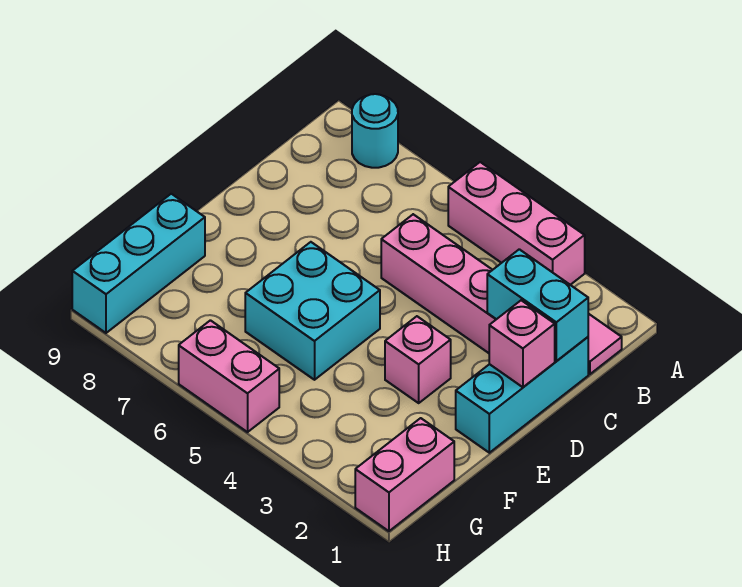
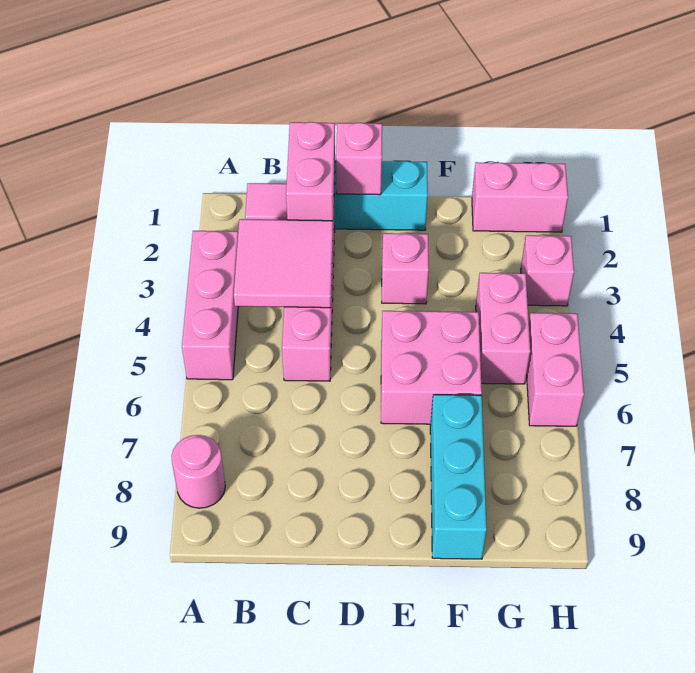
cyan round brick A8 level 1 -> pink round brick A8 level 1
none -> pink tile B3:C4 level 2
cyan brick C1:C2 level 2 -> pink brick C1:C2 level 2
cyan brick E5:F6 level 1 -> pink brick E5:F6 level 1
cyan brick F9:H9 level 1 -> cyan brick F7:F9 level 1
none -> pink brick G4:G5 level 1
none -> pink brick H3 level 1

